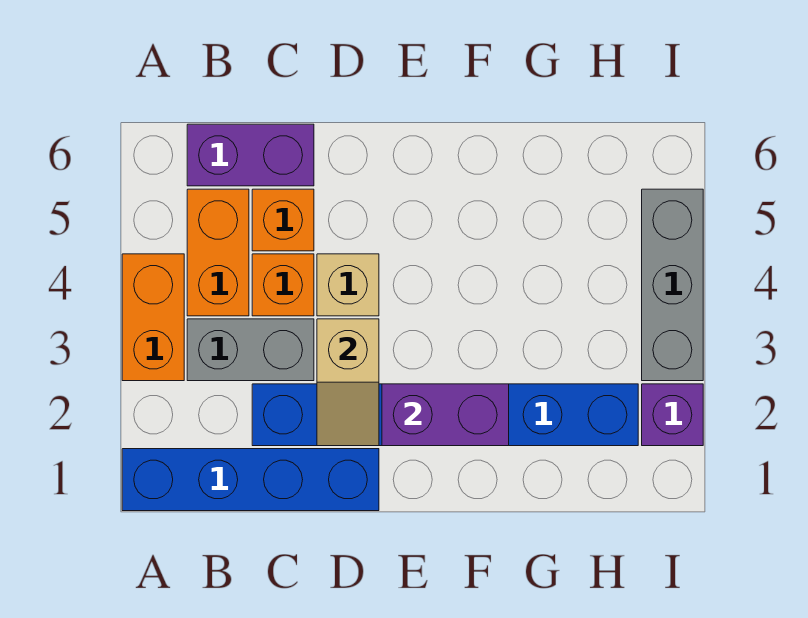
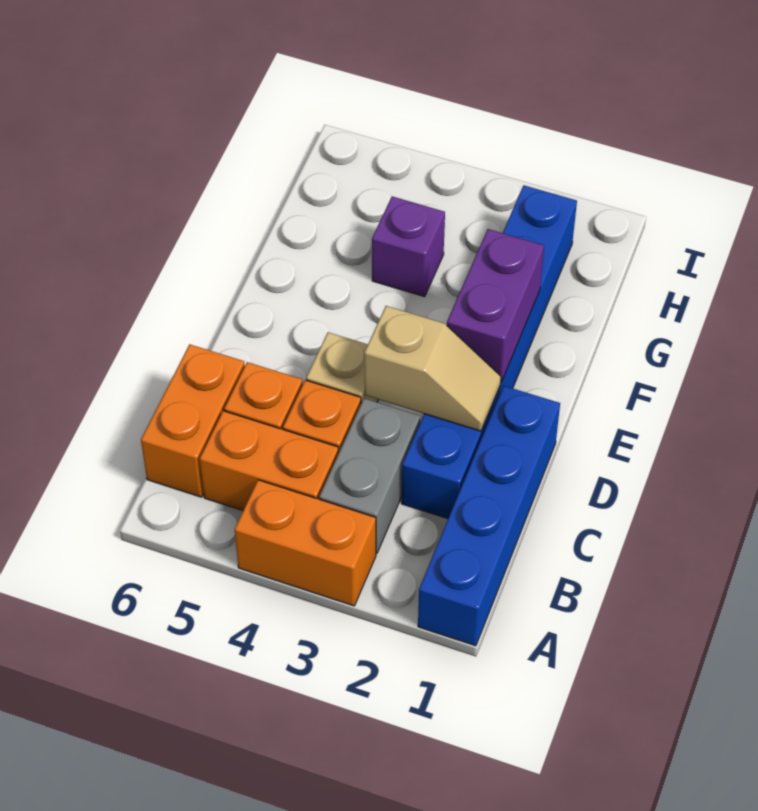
purple brick B6:C6 level 1 -> orange brick B6:C6 level 1
purple brick I2 level 1 -> purple brick G4 level 1
grey brick I3:I5 level 1 -> none

